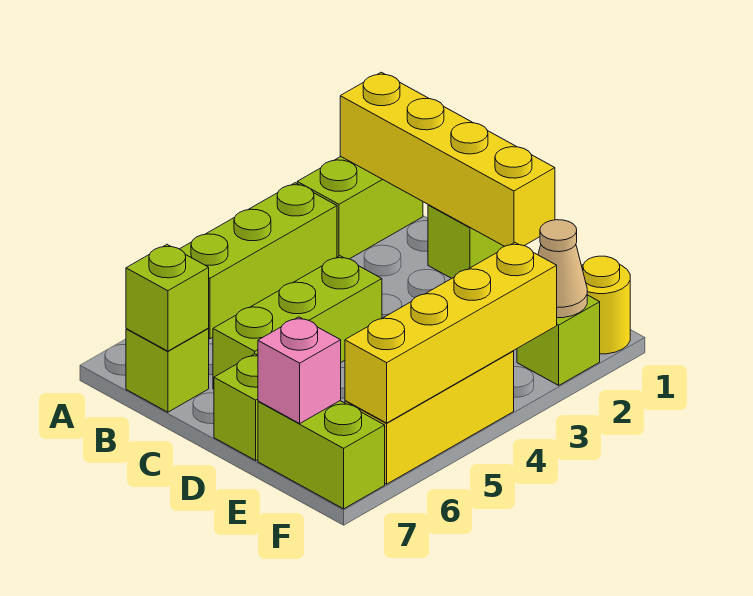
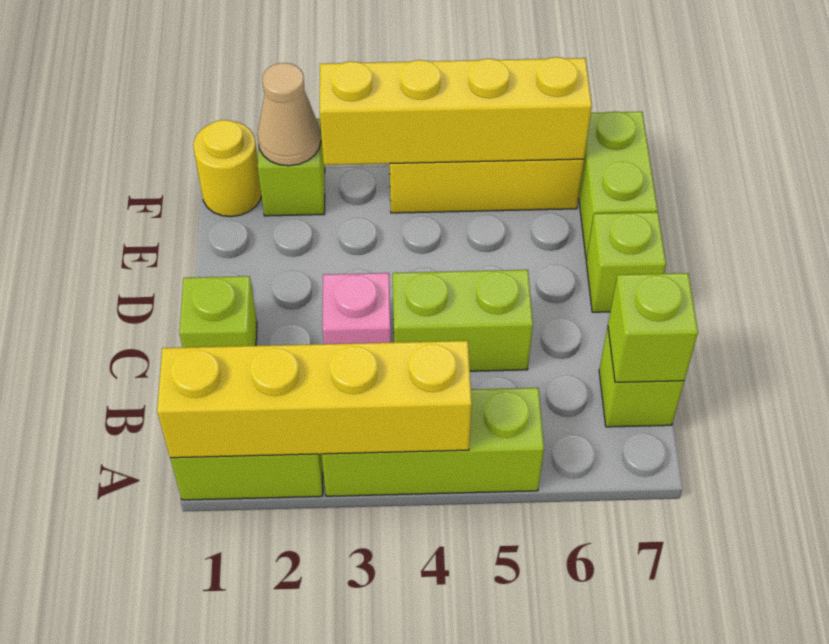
yellow brick A1:D1 level 2 -> yellow brick A1:A4 level 2
lime brick C4:C6 level 1 -> lime brick C4:C5 level 1
pink brick E7 level 2 -> pink brick C3 level 1

